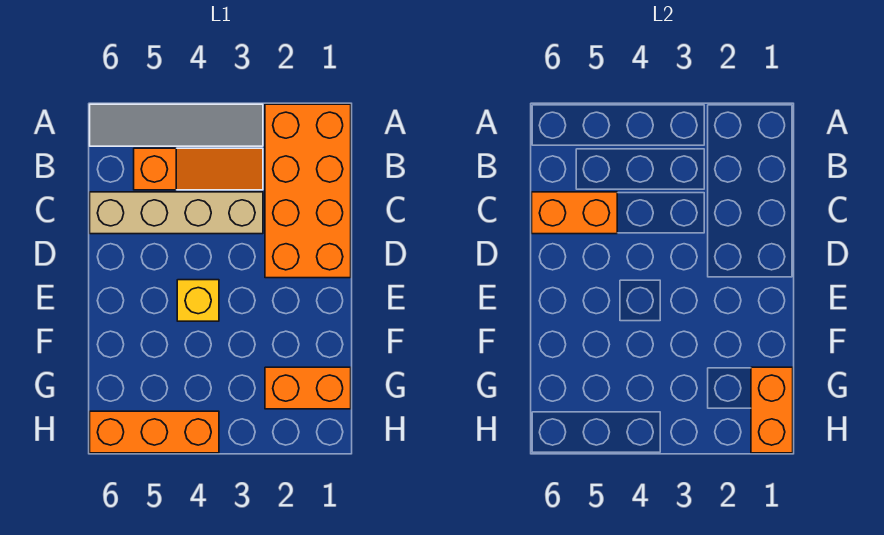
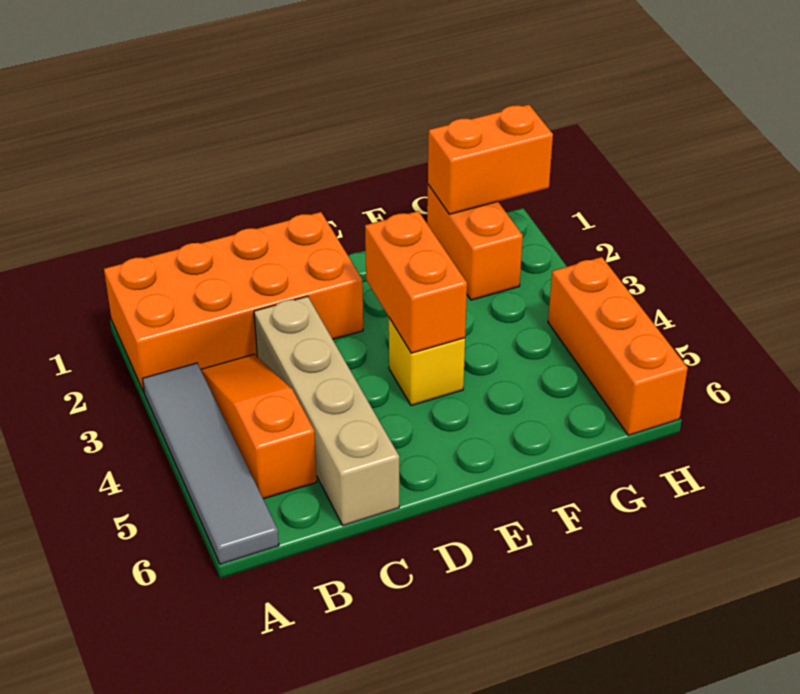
orange brick C5:C6 level 2 -> orange brick E3:E4 level 2

